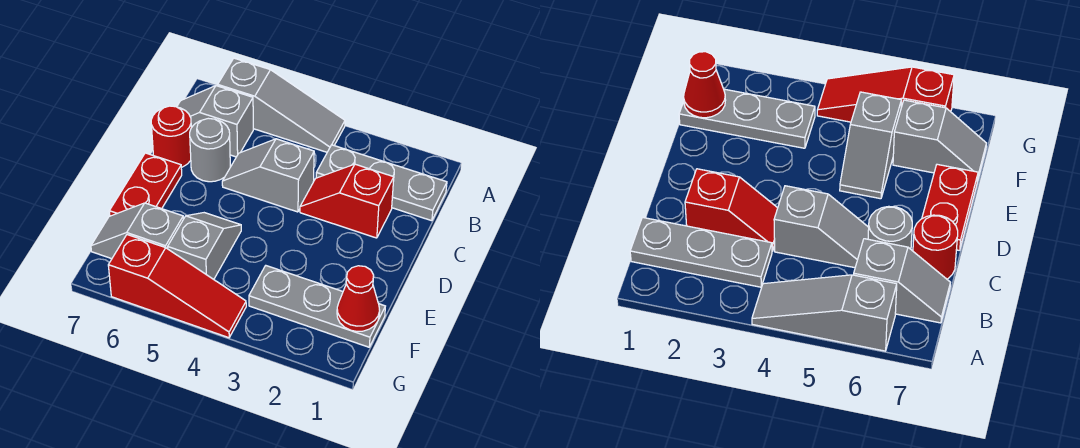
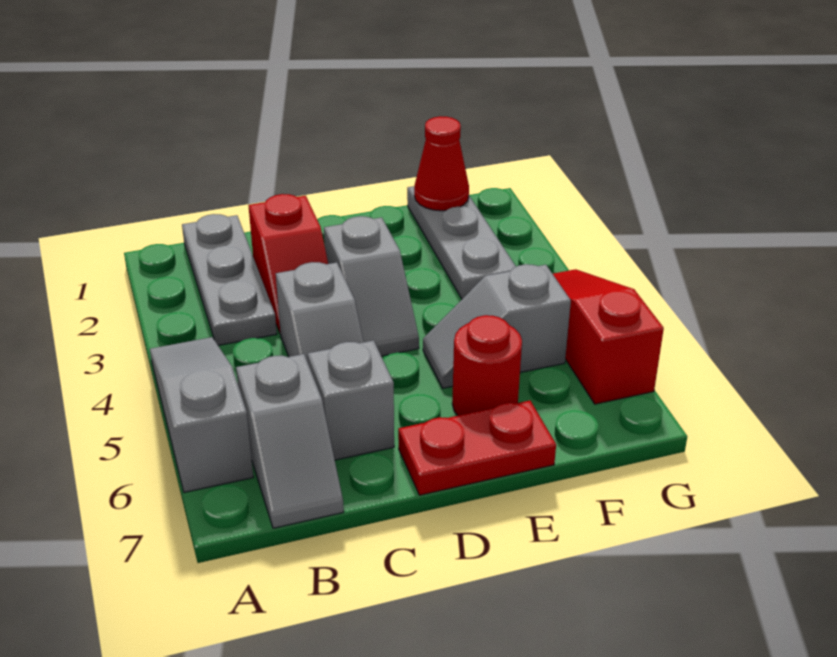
grey round brick C6 level 1 -> grey brick C6 level 1
red round brick C7 level 1 -> red round brick E6 level 1
grey slope F6:F7 level 1 top 6 -> grey slope D3:D4 level 1 top 3

